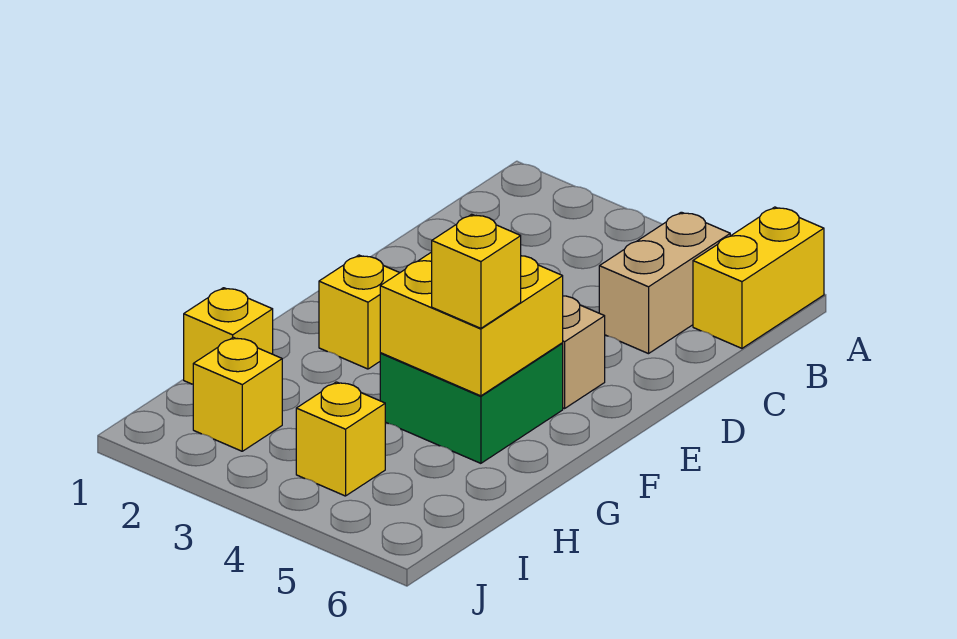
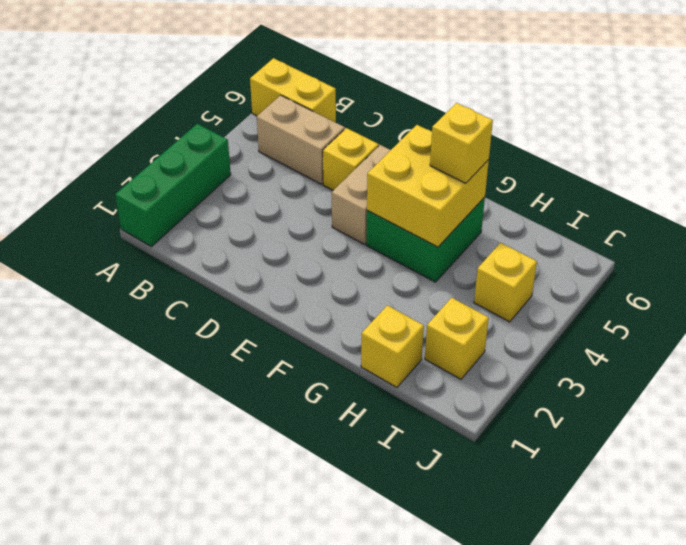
none -> green brick A1:A3 level 1
yellow brick F2 level 1 -> yellow brick D5 level 1

